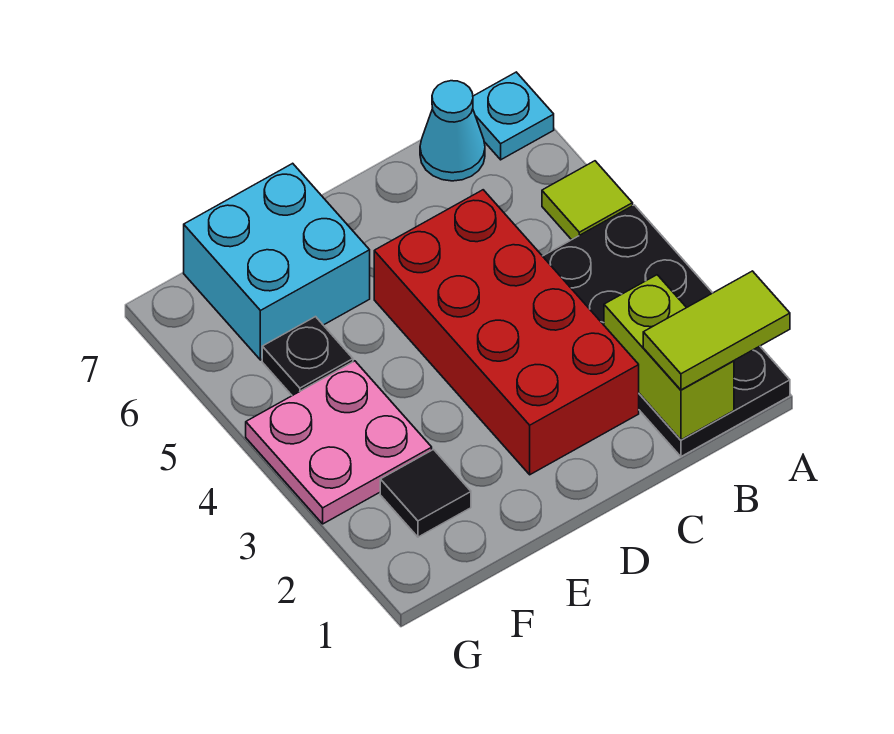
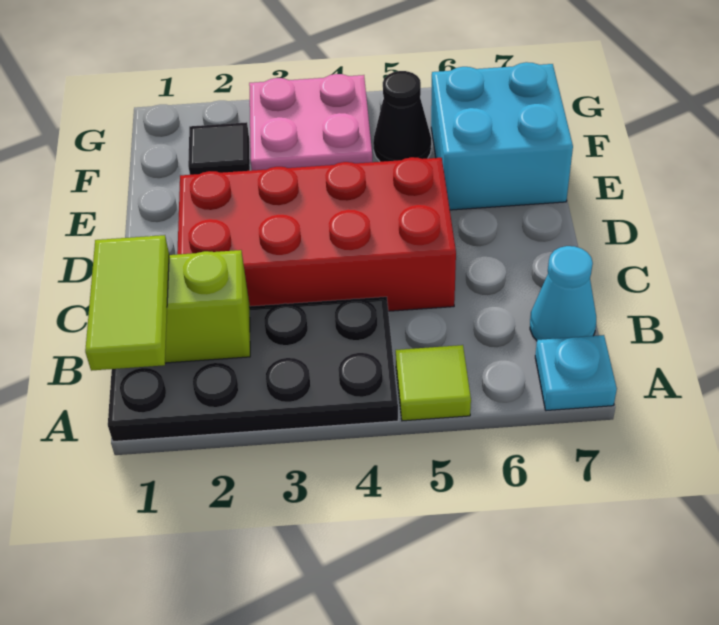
black plate F5 level 1 -> black cone F5 level 1

